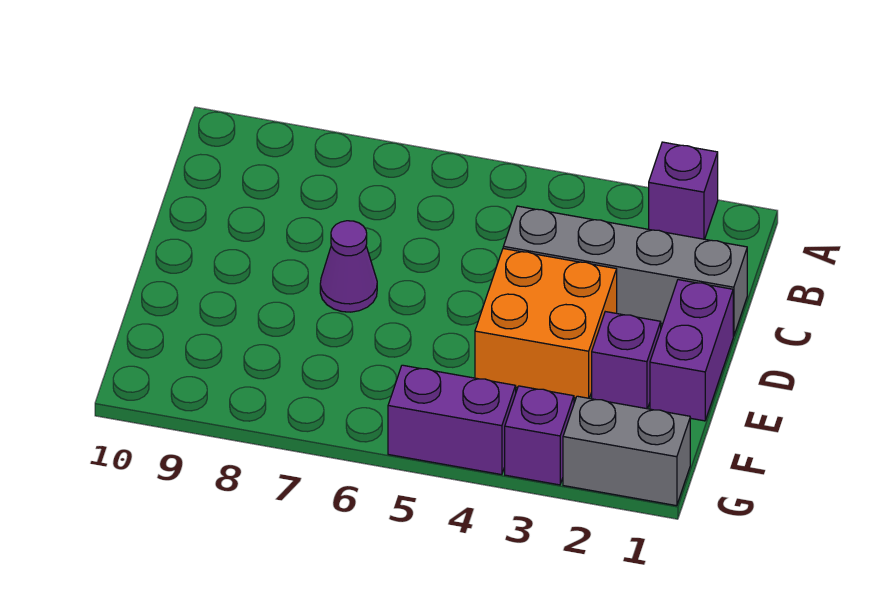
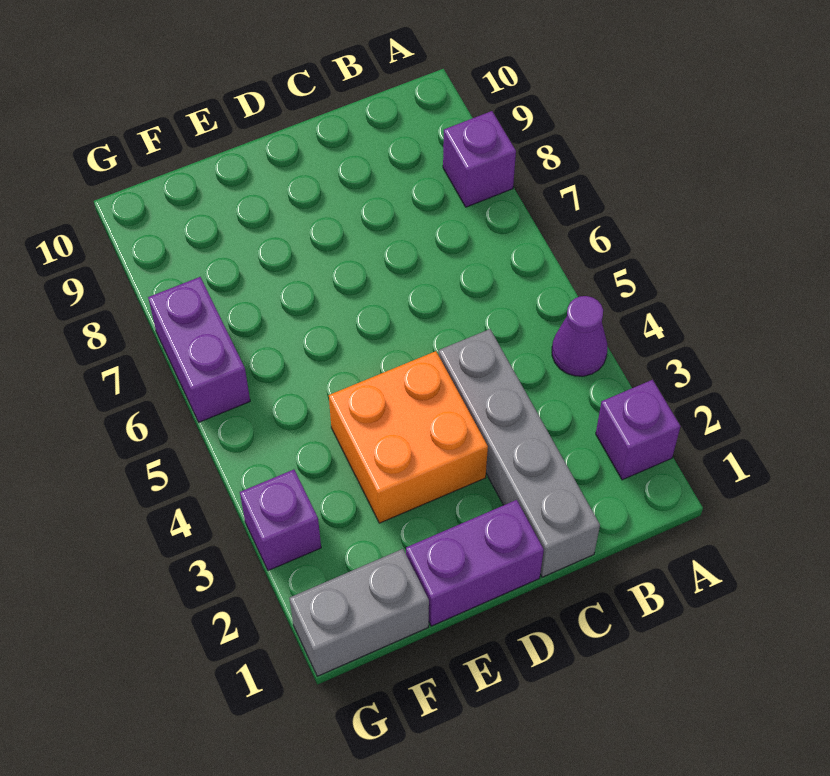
purple cone D7 level 1 -> purple cone A4 level 1
purple brick E2 level 1 -> purple brick A8 level 1
grey brick G1:G2 level 1 -> grey brick F1:G1 level 1
purple brick G4:G5 level 1 -> purple brick G6:G7 level 1

